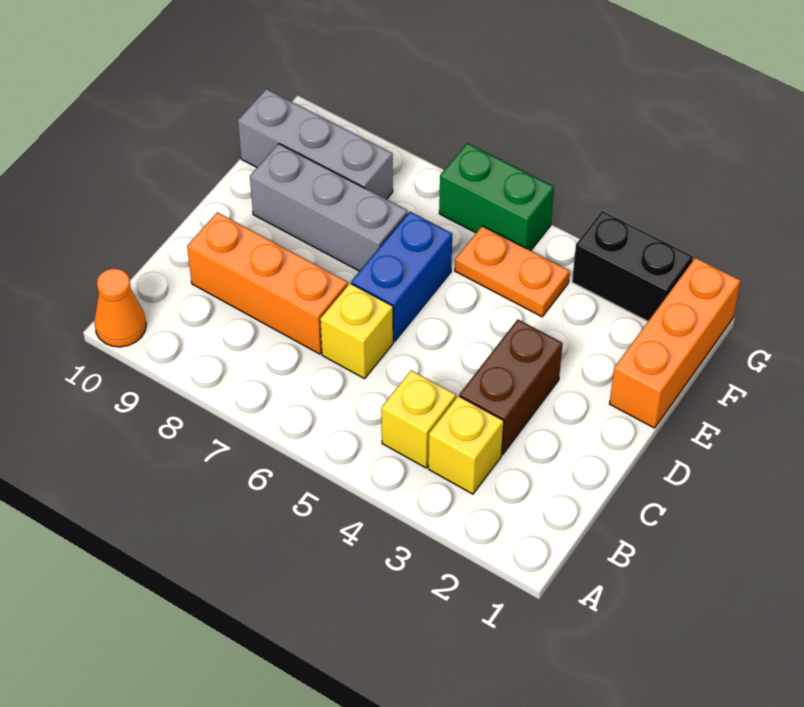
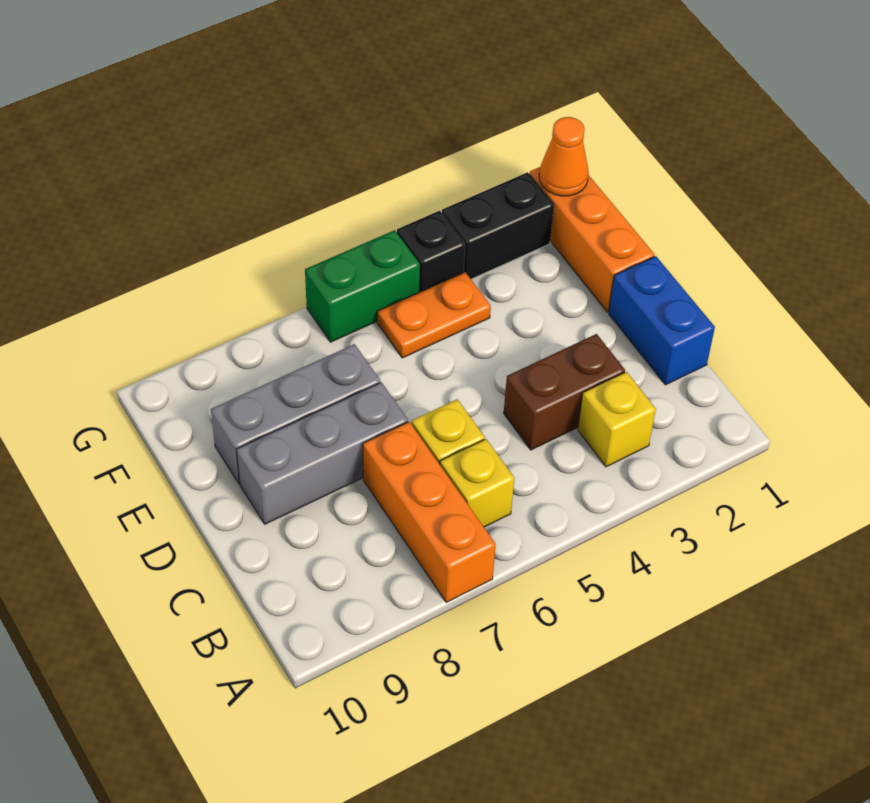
orange cone A10 level 1 -> orange cone G1 level 2
yellow brick B4 level 1 -> yellow brick B6 level 1
brown brick C3:D3 level 1 -> brown brick C3:C4 level 1
orange brick C7:C9 level 1 -> orange brick A7:C7 level 1
blue brick D6:E6 level 1 -> blue brick C1:D1 level 1
grey brick F8:F10 level 1 -> grey brick D7:D9 level 1
none -> black brick G4 level 1

